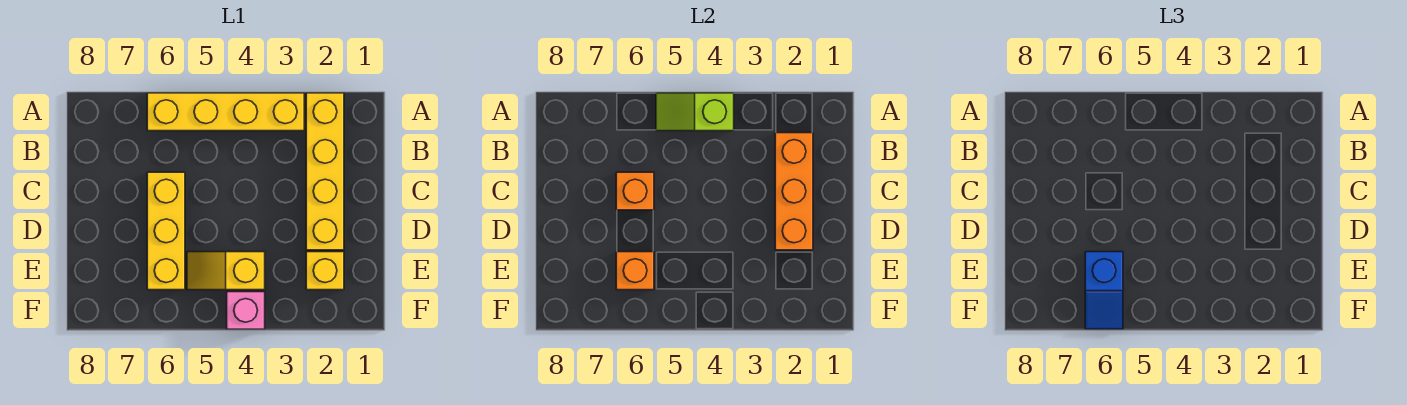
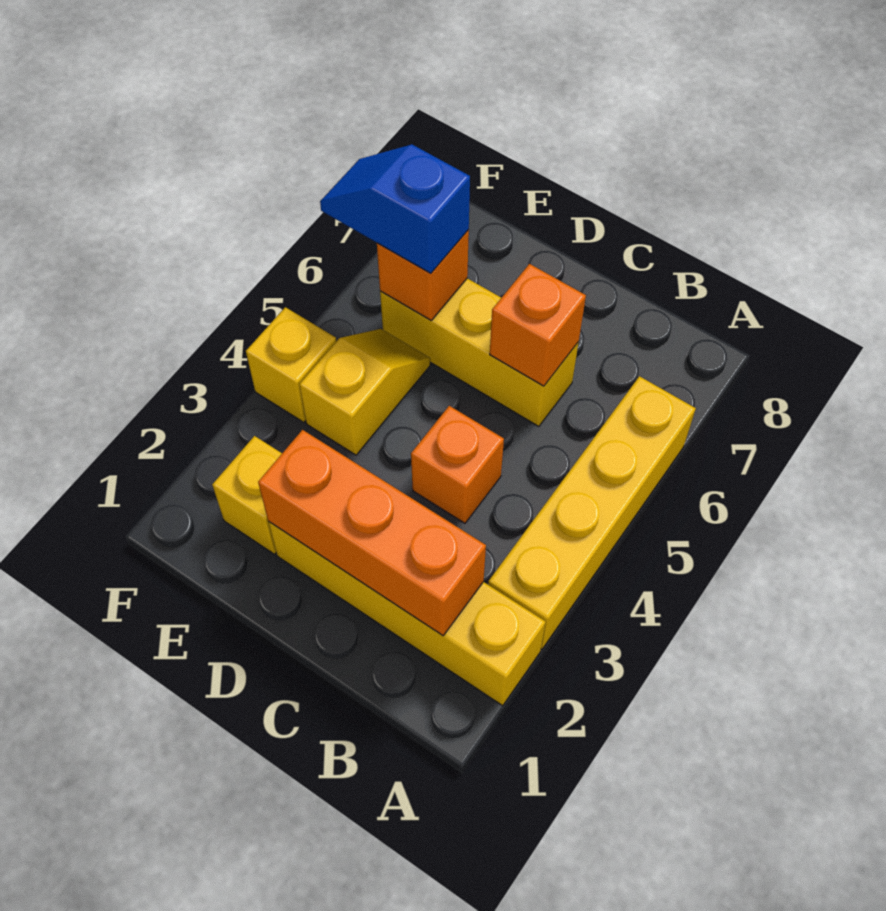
lime slope A4:A5 level 2 top 4 -> none
none -> orange brick C4 level 1
pink brick F4 level 1 -> yellow brick F4 level 1

